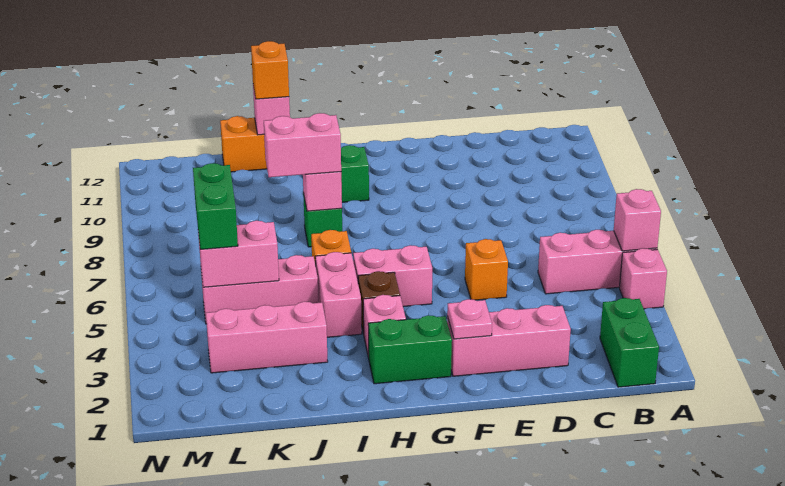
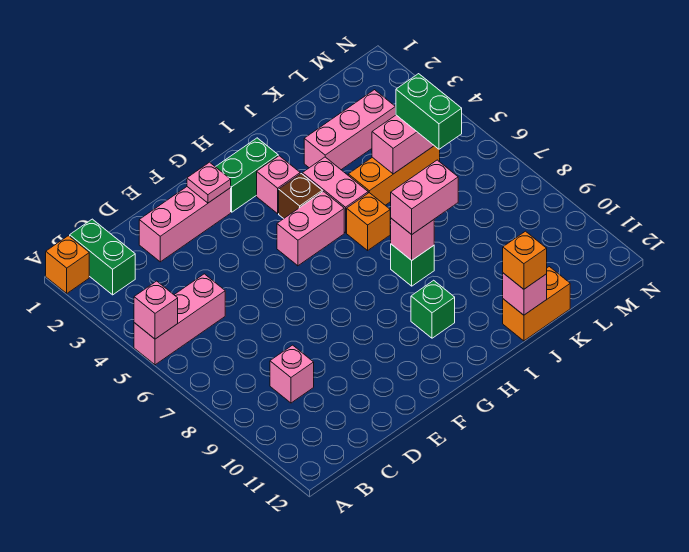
pink brick A4 level 1 -> pink brick C9 level 1
orange brick E5 level 1 -> orange brick A1 level 1
pink brick J5:L5 level 1 -> orange brick J5:L5 level 1

